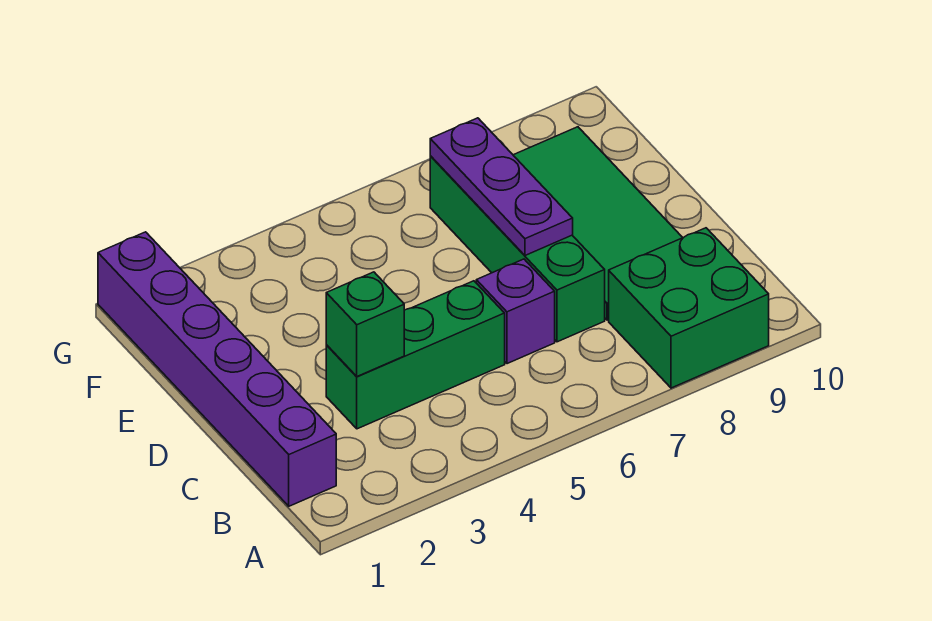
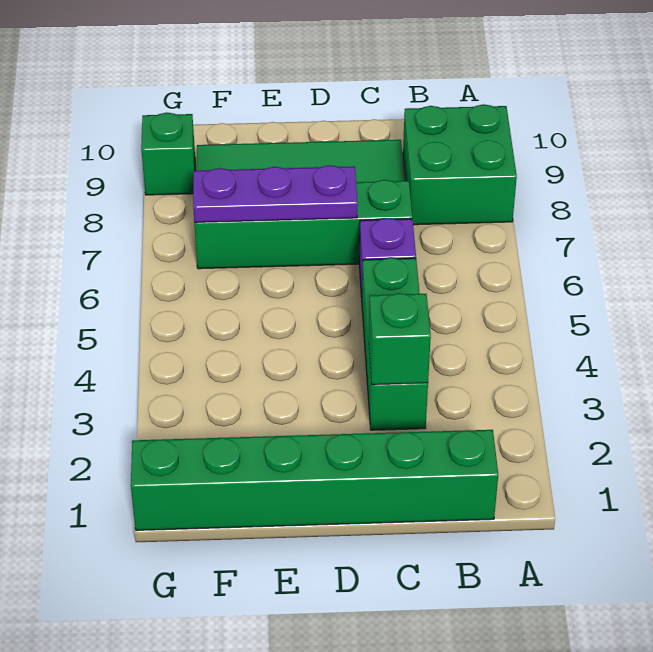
purple brick B1:G1 level 1 -> green brick B1:G1 level 1
none -> green brick G9 level 1

